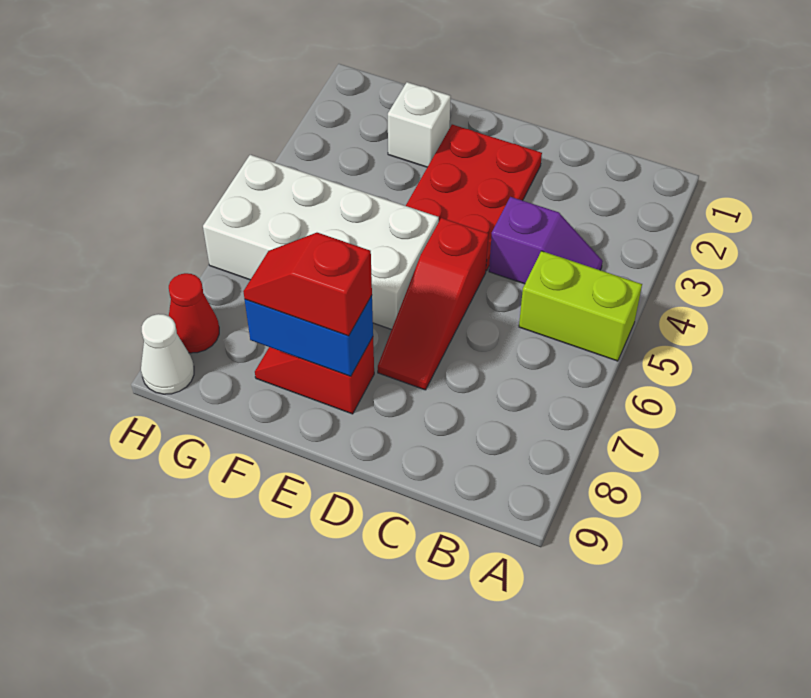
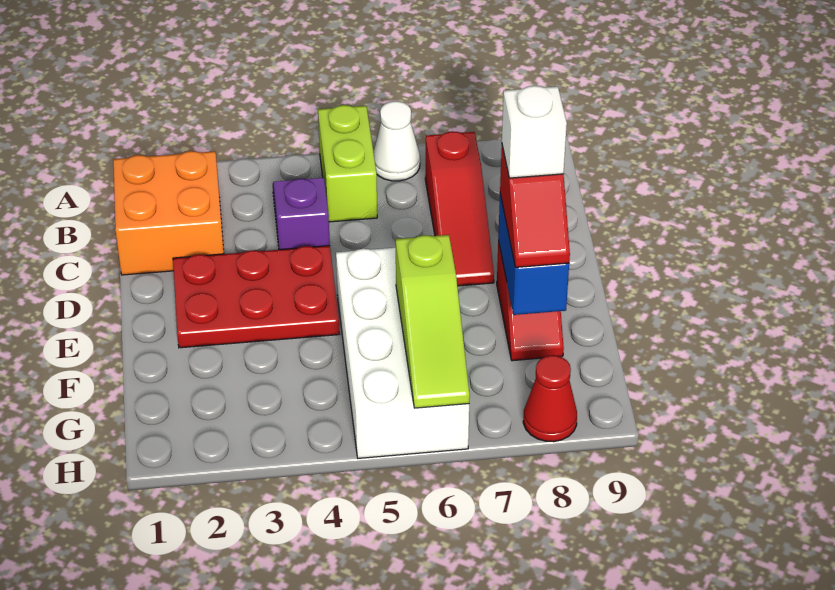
none -> orange brick B1:C2 level 1
red slope D5:D7 level 1 top 5 -> red slope B7:D7 level 1 top B
white brick F2 level 1 -> white brick E8 level 4
none -> lime slope F6:H6 level 2 top F
white cone H9 level 1 -> white cone A6 level 1

